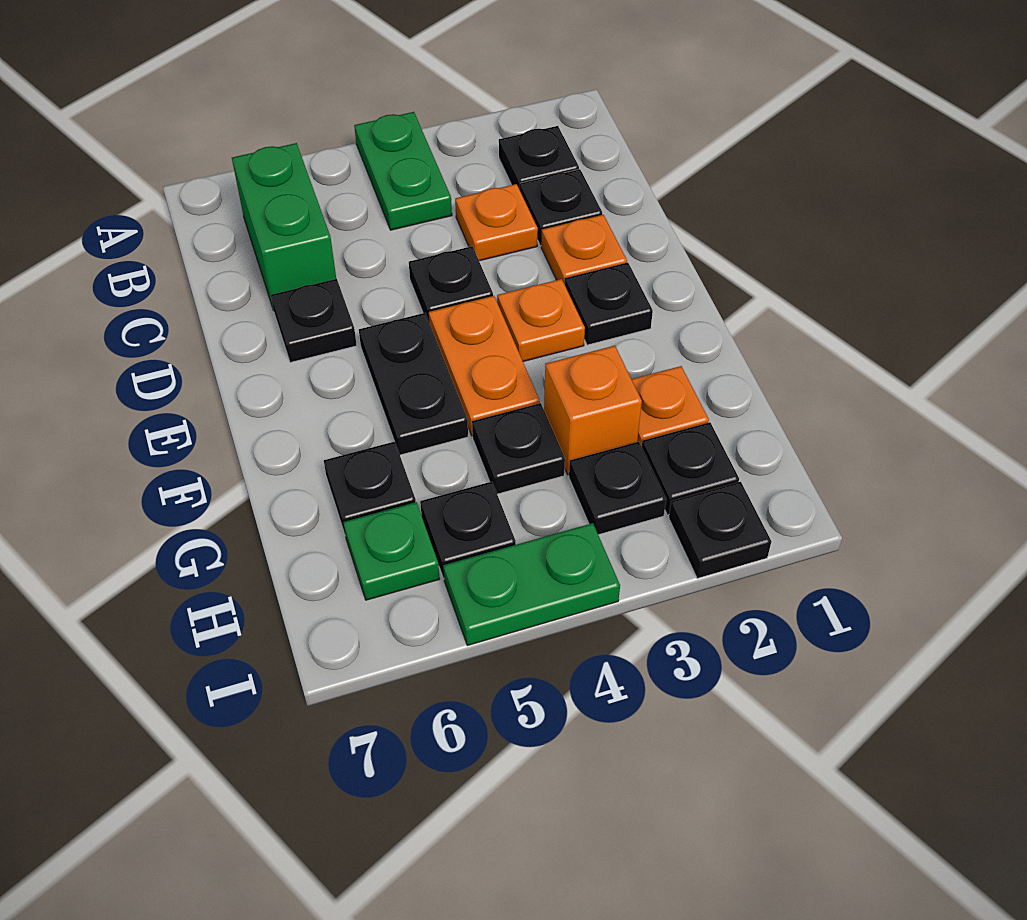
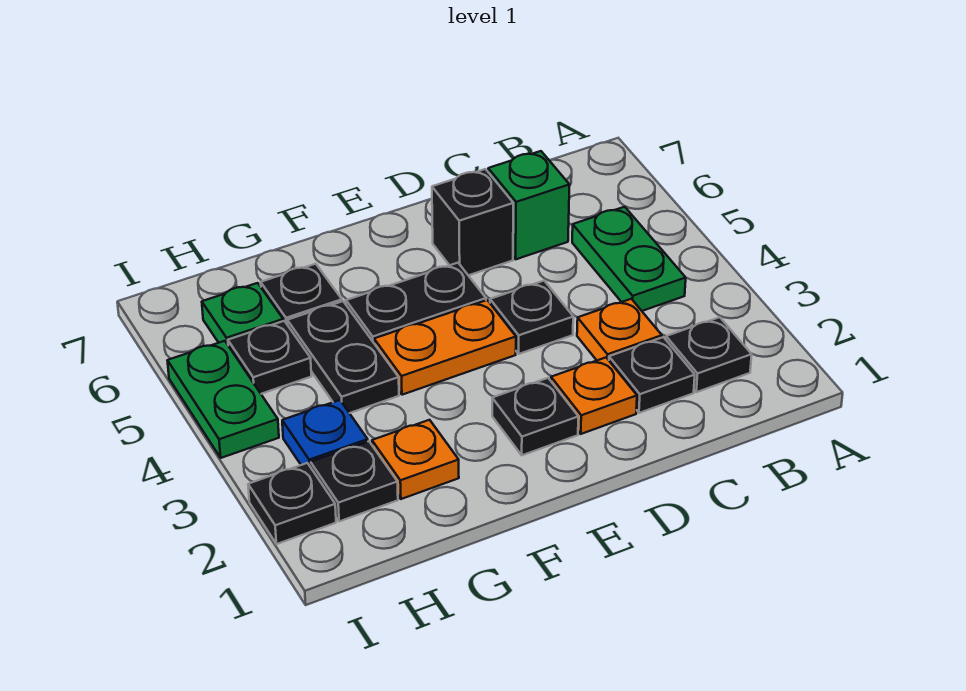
green plate A4:B4 level 1 -> green plate B4:B5 level 1
green brick B6:C6 level 1 -> green brick C6 level 1
black plate D6 level 1 -> black brick D6 level 1
orange plate E3 level 1 -> none
orange brick G3 level 1 -> none
black plate G4 level 1 -> black plate G4:G5 level 1
black plate H3 level 1 -> blue plate H3 level 1

